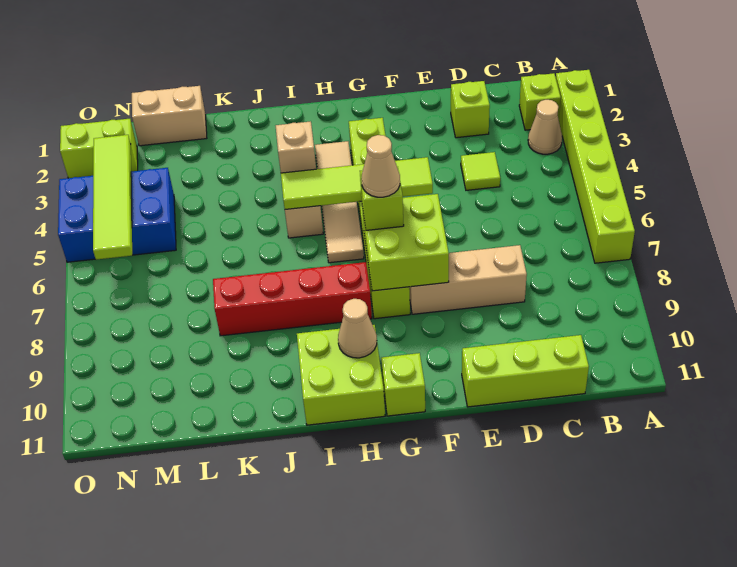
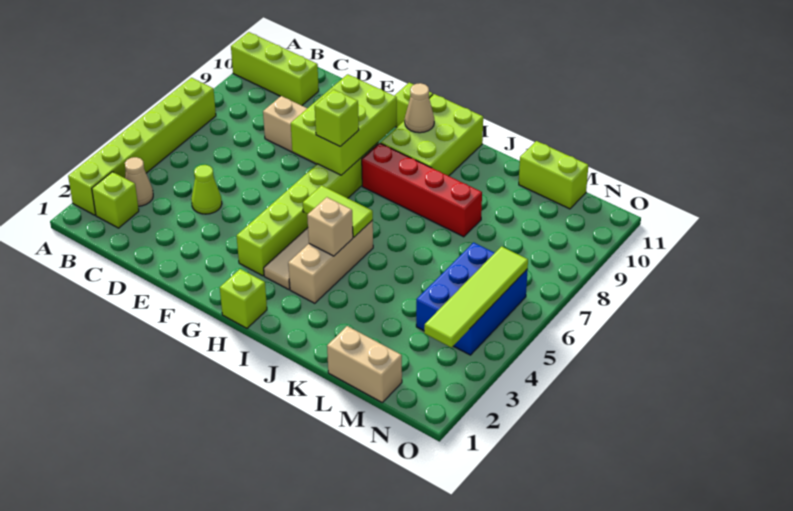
lime brick C11:E11 level 1 -> lime brick A10:C10 level 1
lime brick D2 level 1 -> lime brick H1 level 1
lime tile D4 level 1 -> lime cone D4 level 1
lime tile F5:I5 level 2 -> lime tile H5:I5 level 2
lime brick F7:G8 level 2 -> lime brick F7:G9 level 2
tan cone G7 level 4 -> none
lime brick H10:I11 level 1 -> lime brick H9:I11 level 1
blue brick M4:O5 level 1 -> blue brick M4:N6 level 1
lime brick N2:O2 level 1 -> lime brick L11:M11 level 1

